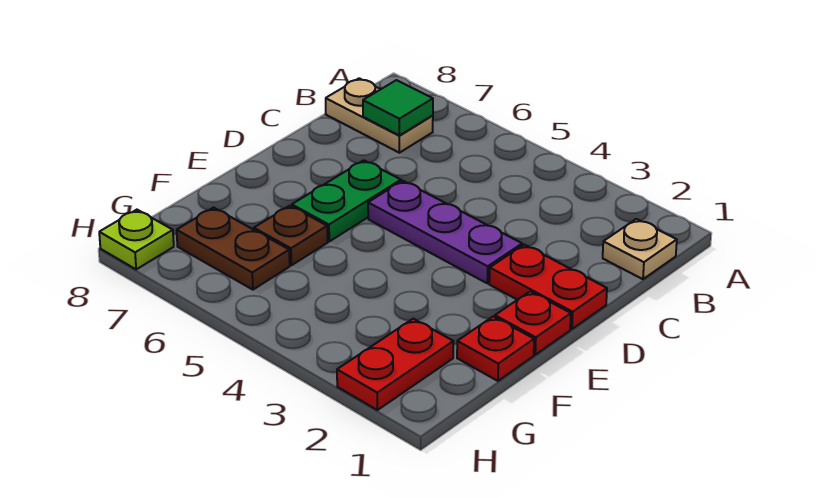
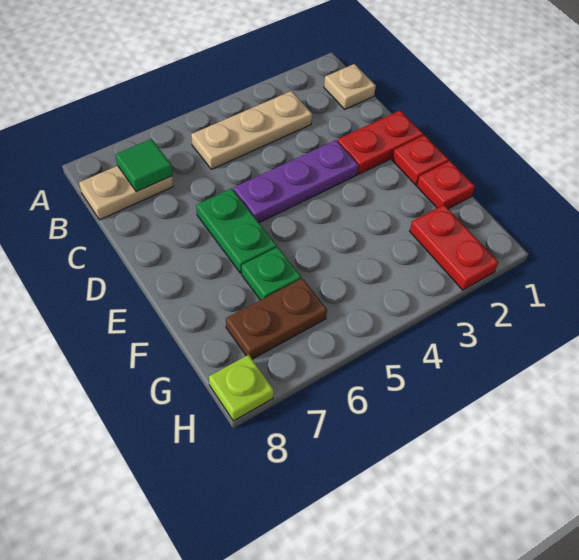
none -> tan plate B3:B5 level 1
brown plate F6 level 1 -> green plate F6 level 1

